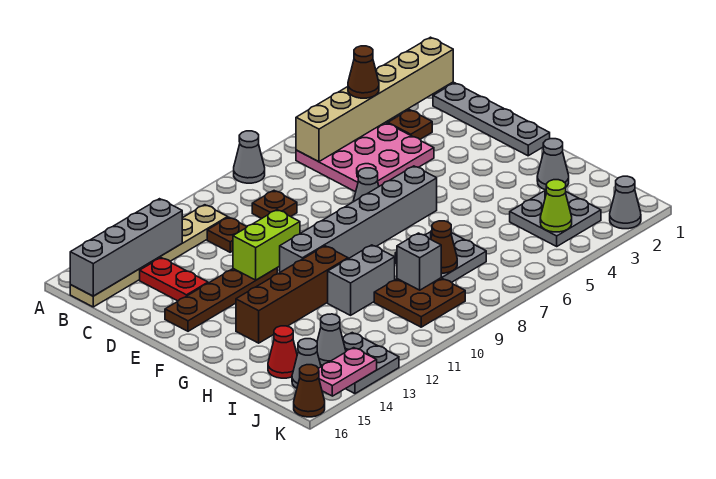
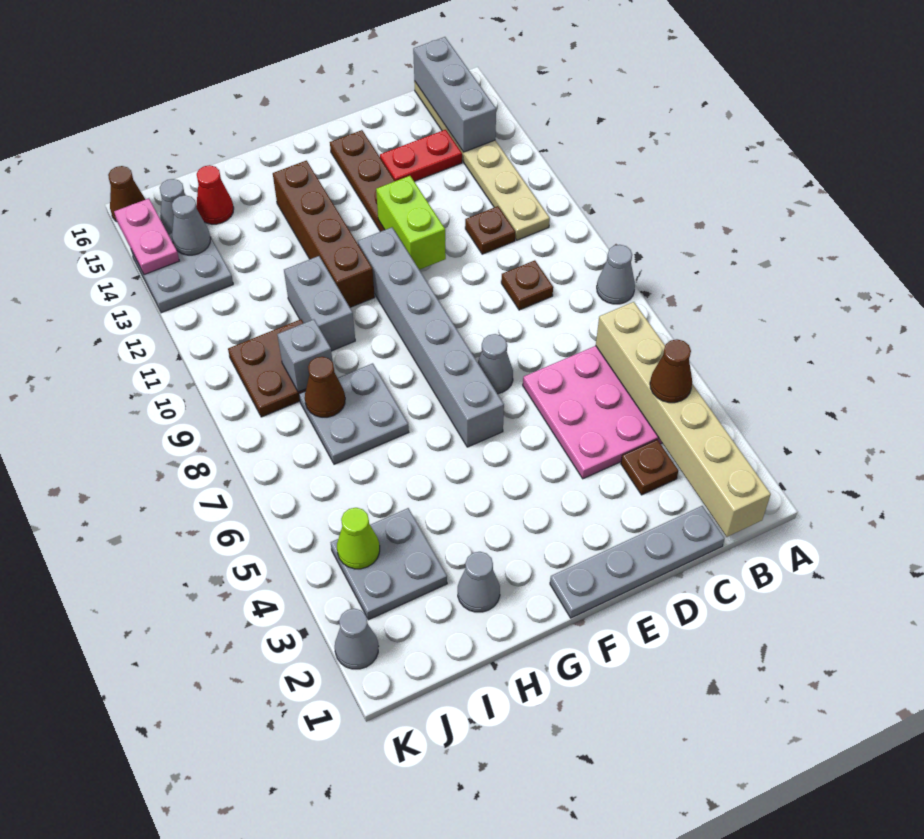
grey brick B13:B16 level 2 -> grey brick B14:B16 level 2

